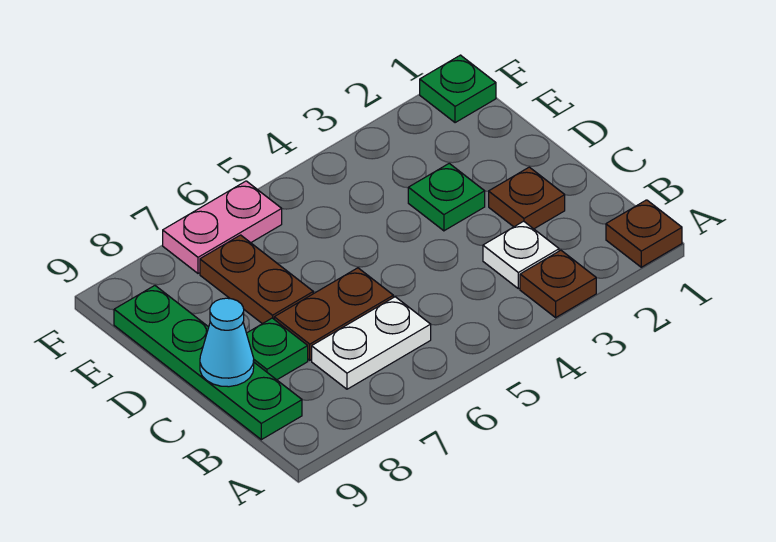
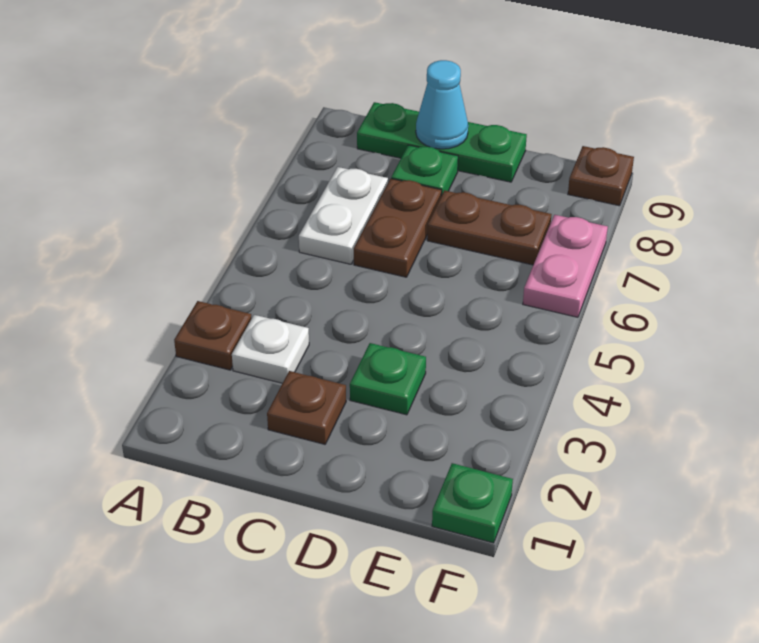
brown plate A1 level 1 -> brown plate F9 level 1
green plate B9:E9 level 1 -> green plate B9:D9 level 1

